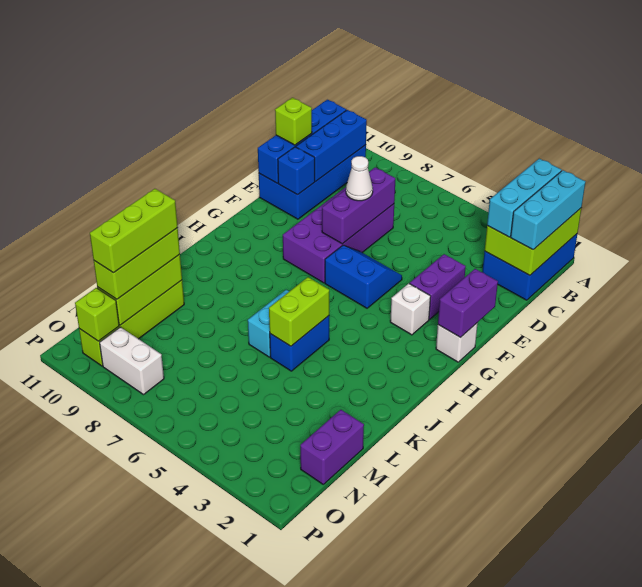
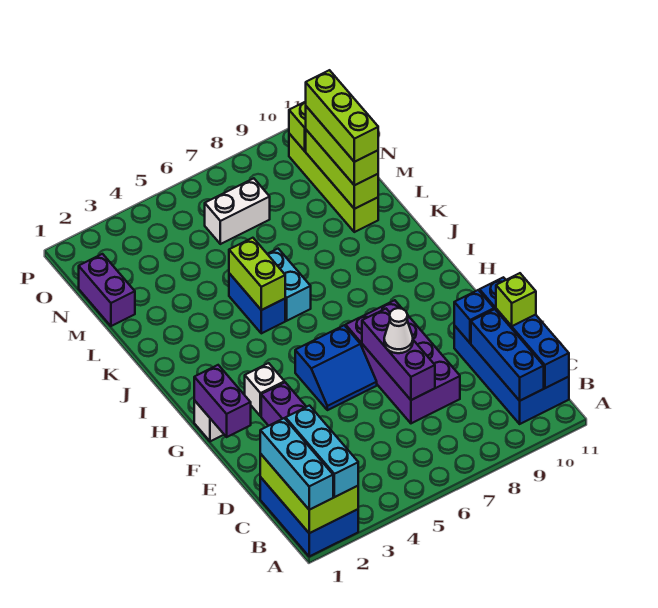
white brick O8:O9 level 1 -> white brick N6:N7 level 1

